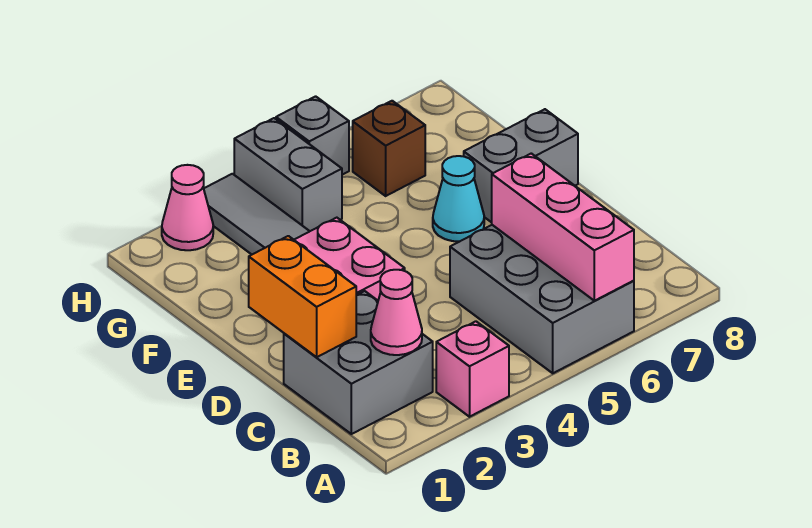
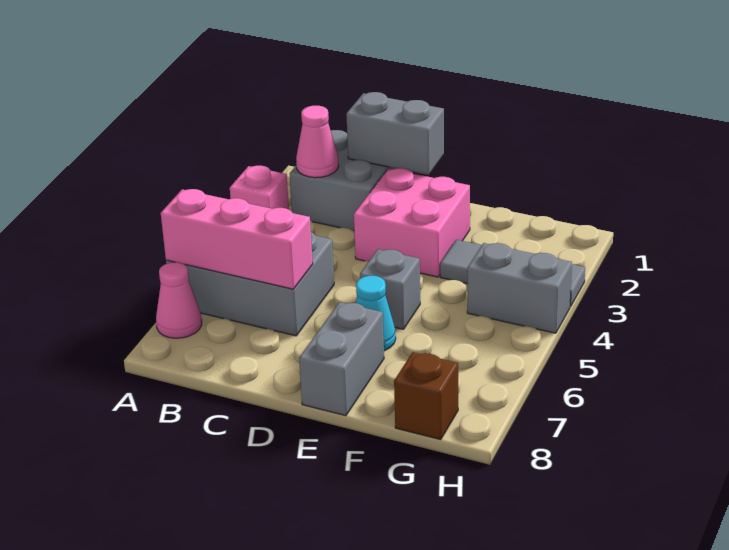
orange brick C1:D1 level 2 -> grey brick C1:D1 level 2
brown brick G6 level 1 -> brown brick G8 level 1
pink cone H2 level 1 -> pink cone A7 level 1
grey brick H5 level 1 -> grey brick E5 level 1

